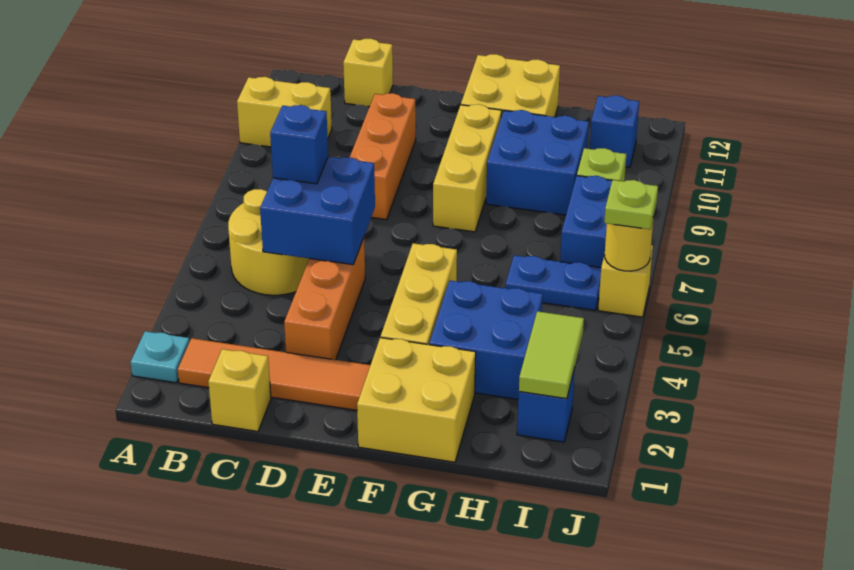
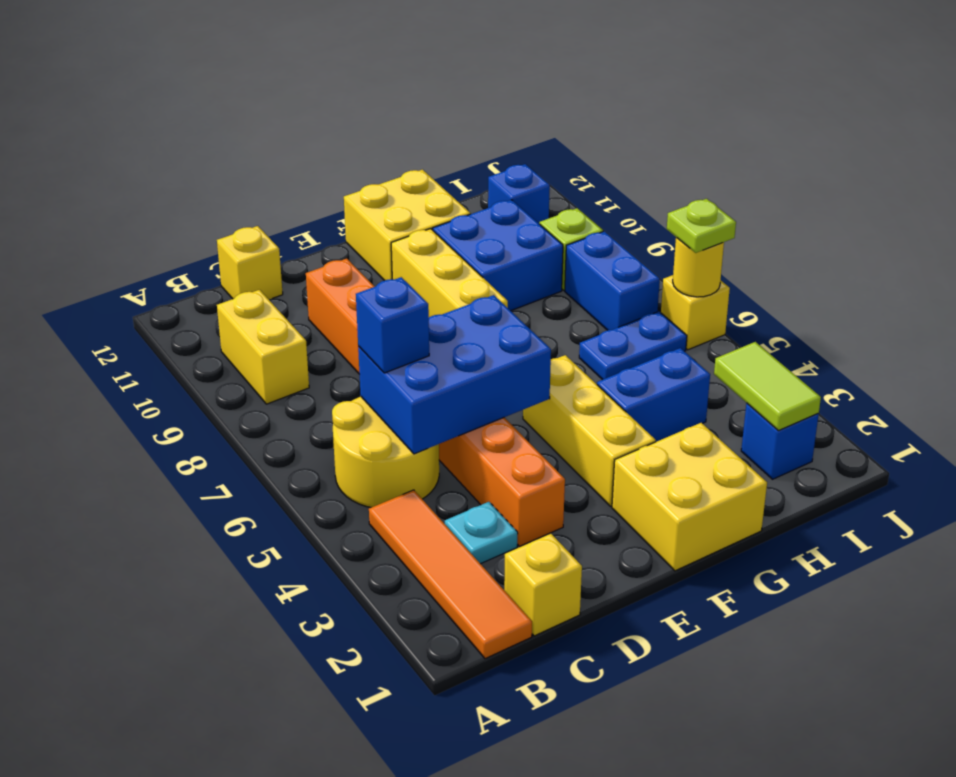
cyan plate A2 level 1 -> cyan plate C3 level 1
yellow brick A10:B10 level 1 -> yellow brick B9:B10 level 1
orange tile B2:E2 level 1 -> orange tile B1:B4 level 1
blue brick C5:D6 level 2 -> blue brick C5:E6 level 2
blue brick G3:H4 level 1 -> blue brick G4:H4 level 1

